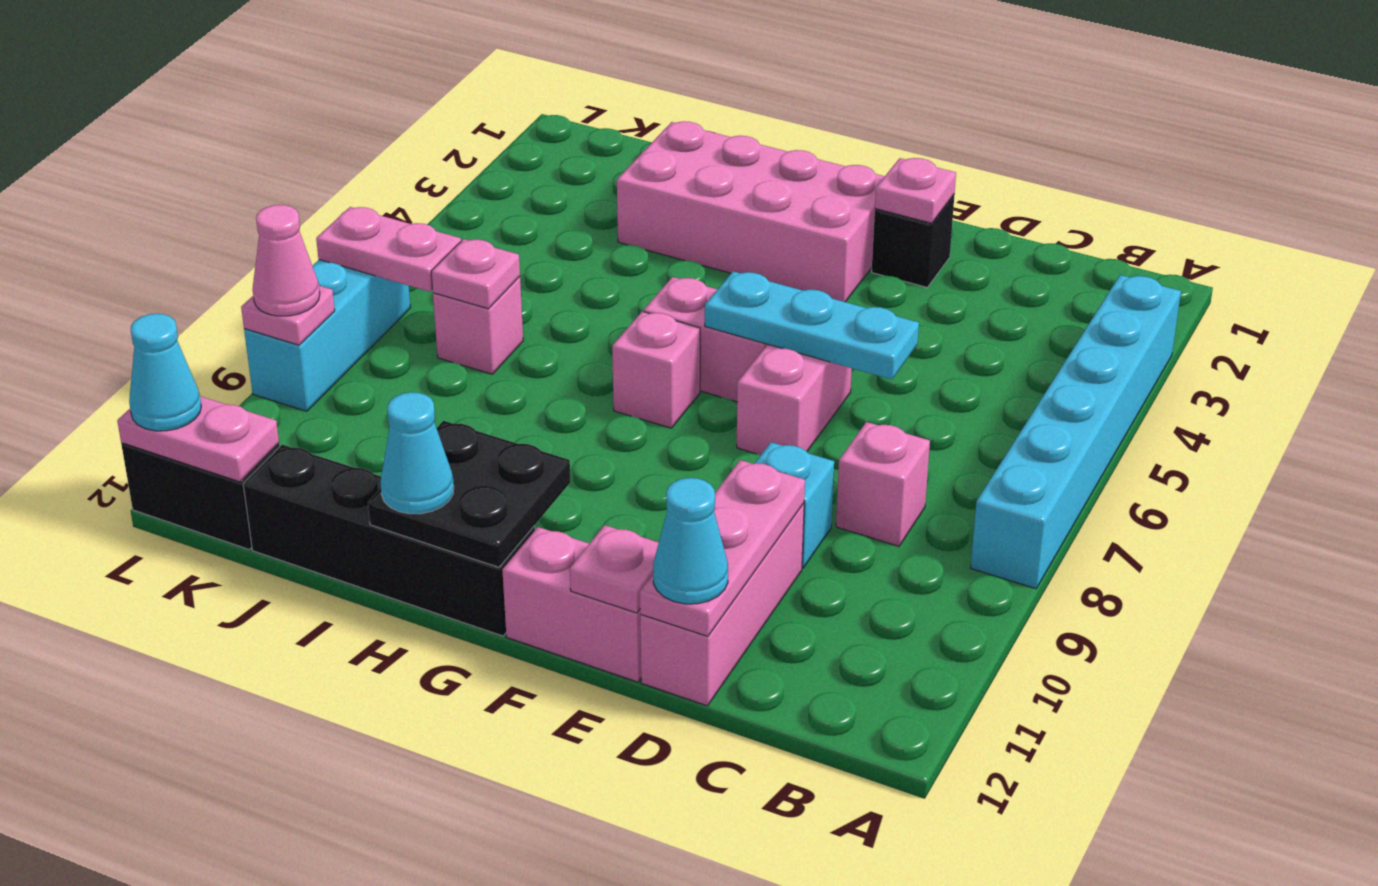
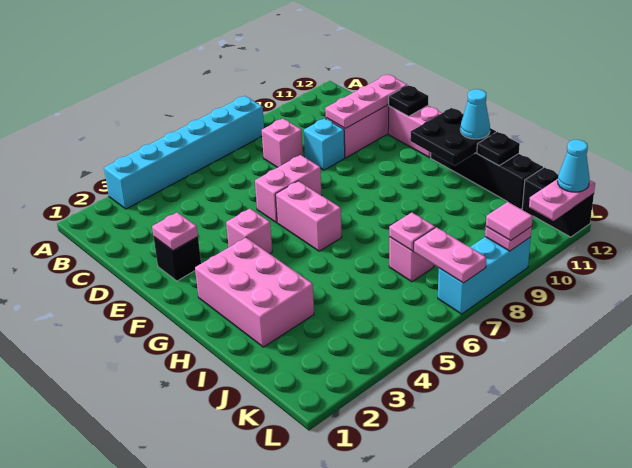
cyan plate D6:F6 level 2 -> none
cyan cone D12 level 3 -> none
pink plate E12 level 2 -> black plate E12 level 2
pink brick F2:I3 level 1 -> pink brick G2:I3 level 1
pink brick G7 level 1 -> pink brick F4 level 1
none -> black plate I12 level 2
pink plate K12:L12 level 2 -> pink plate L11:L12 level 2
pink cone L9 level 3 -> pink tile L9 level 3

